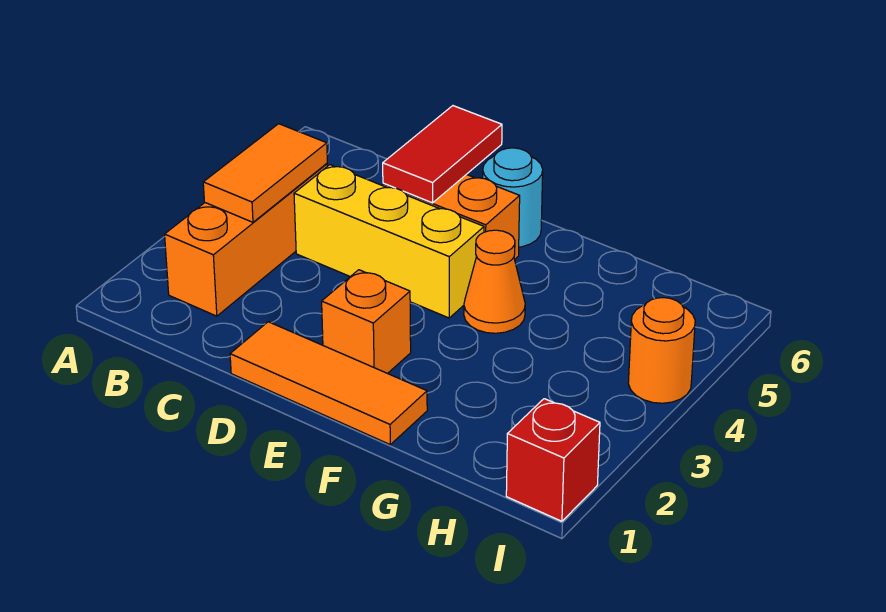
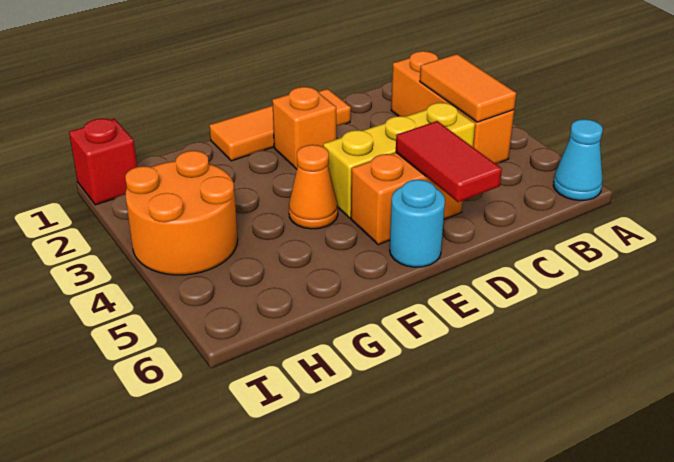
none -> cyan cone A6 level 1
orange round brick I4 level 1 -> orange round brick H3:I4 level 1

